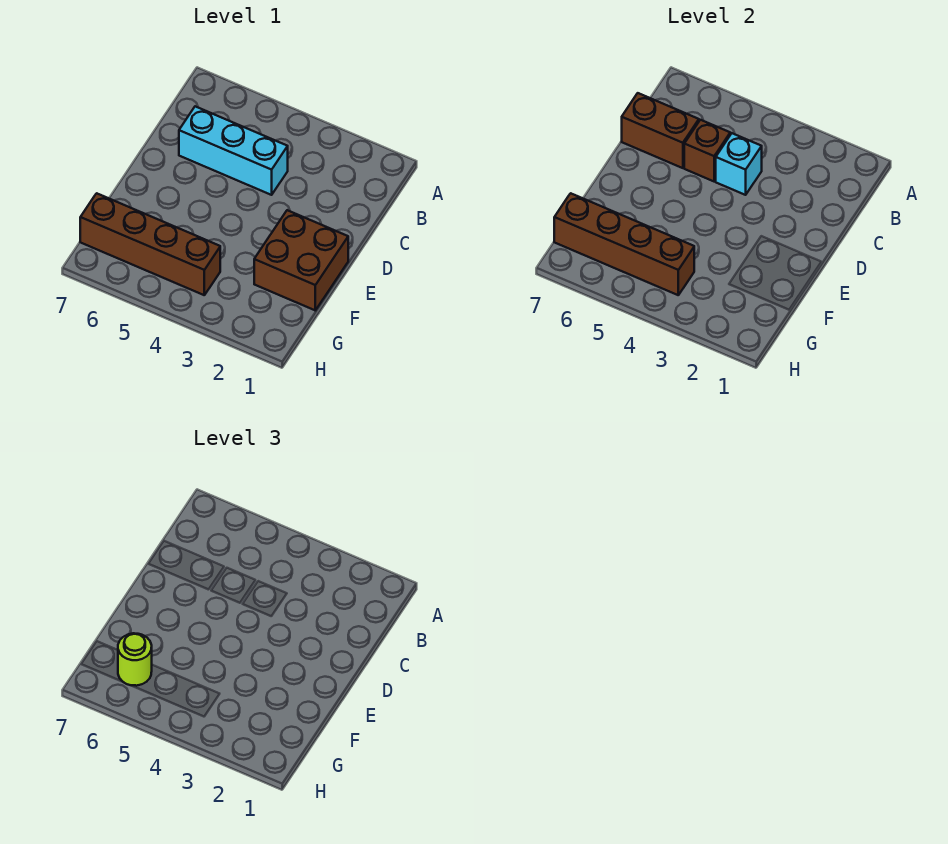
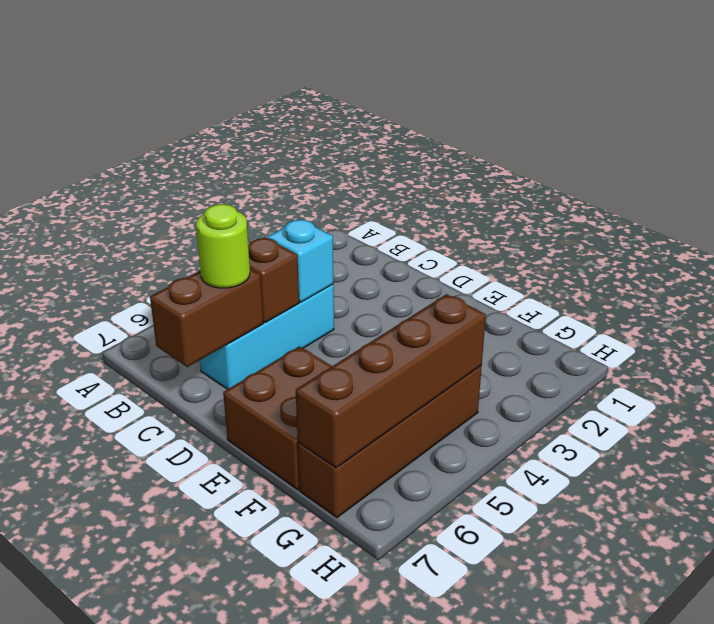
brown brick E1:F2 level 1 -> brown brick E6:F7 level 1
lime round brick G6 level 3 -> lime round brick C6 level 3

